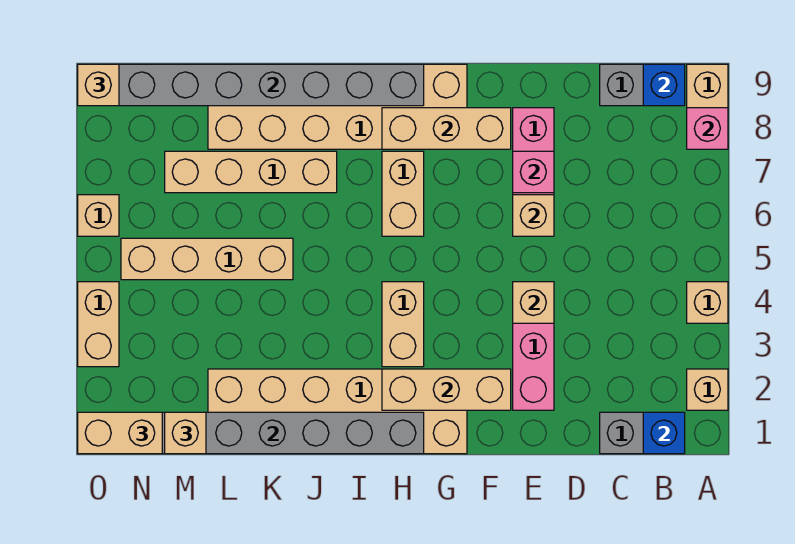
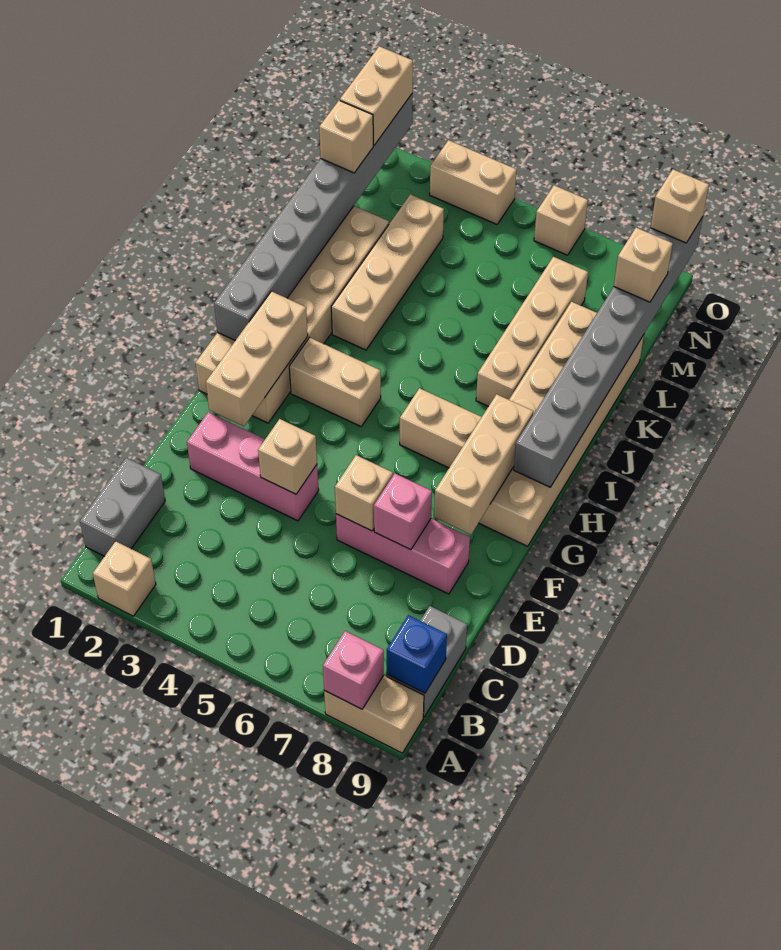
tan brick A4 level 1 -> tan brick M9 level 3
blue brick B1 level 2 -> none
tan brick K5:N5 level 1 -> tan brick J3:M3 level 1

